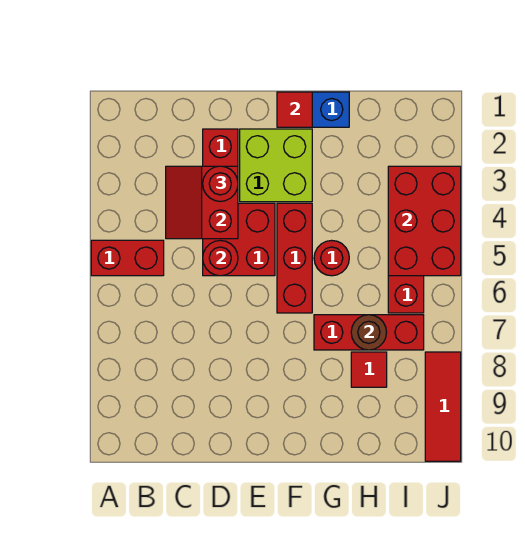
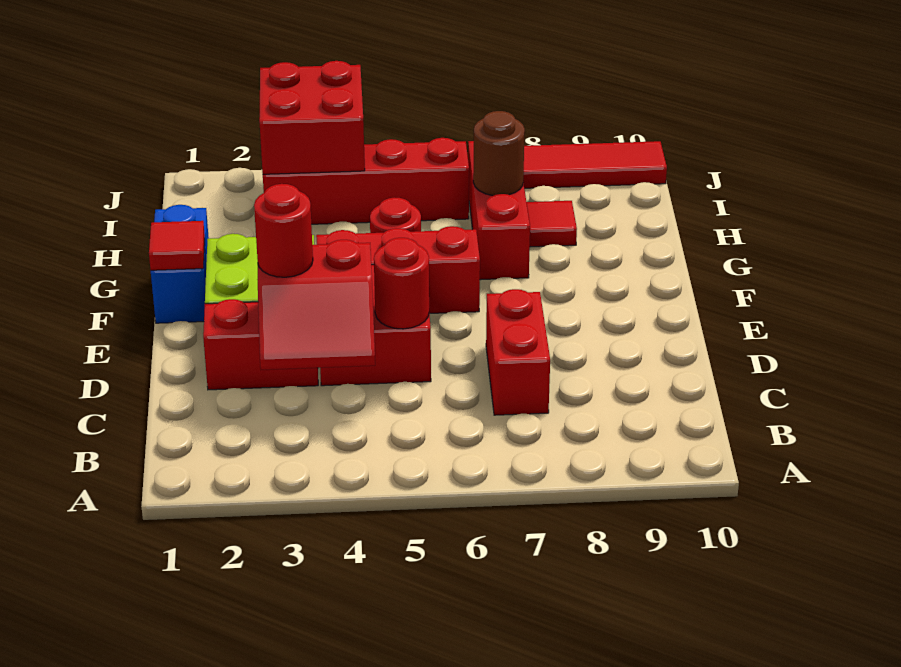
red brick A5:B5 level 1 -> red brick C7:D7 level 1
red brick I3:J5 level 2 -> red brick I3:J4 level 2

